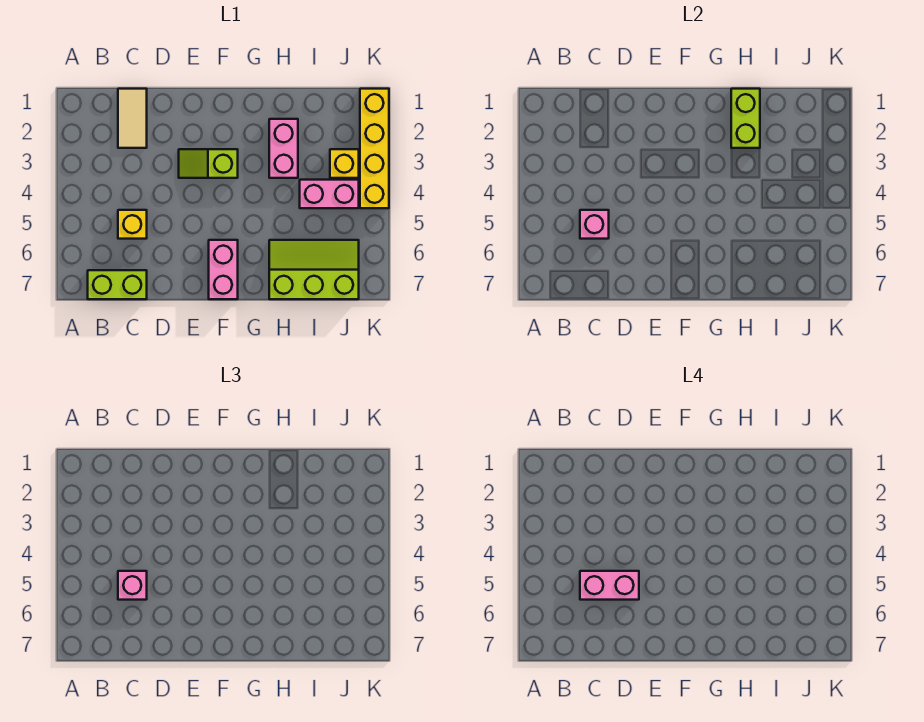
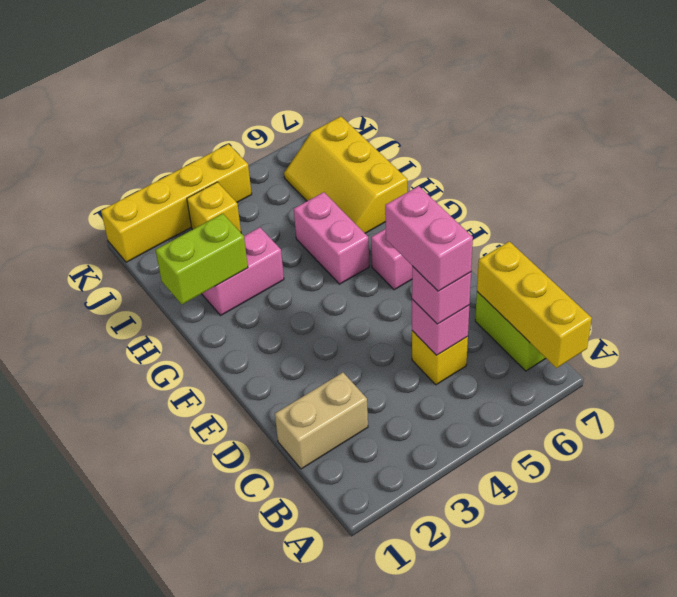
none -> yellow brick A7:C7 level 2
tan tile C1:C2 level 1 -> tan brick C1:C2 level 1
lime slope E3:F3 level 1 top F -> none
lime slope H6:J7 level 1 top 7 -> yellow slope H6:J7 level 1 top 7
pink brick I4:J4 level 1 -> pink brick G5:H5 level 1

